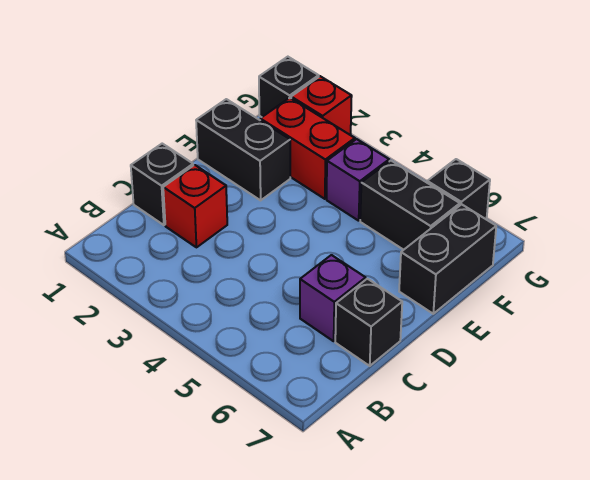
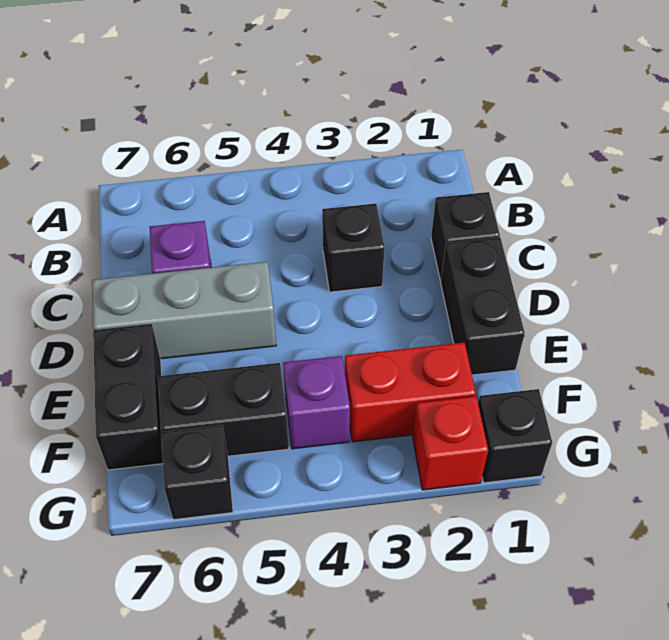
red brick C2 level 1 -> none
black brick C7 level 1 -> black brick C3 level 1
none -> grey brick D5:D7 level 1
black brick E1:E2 level 1 -> black brick D1:E1 level 1

